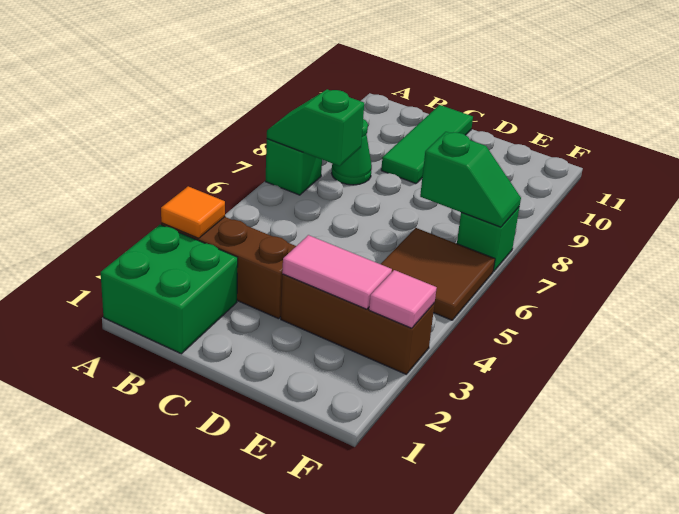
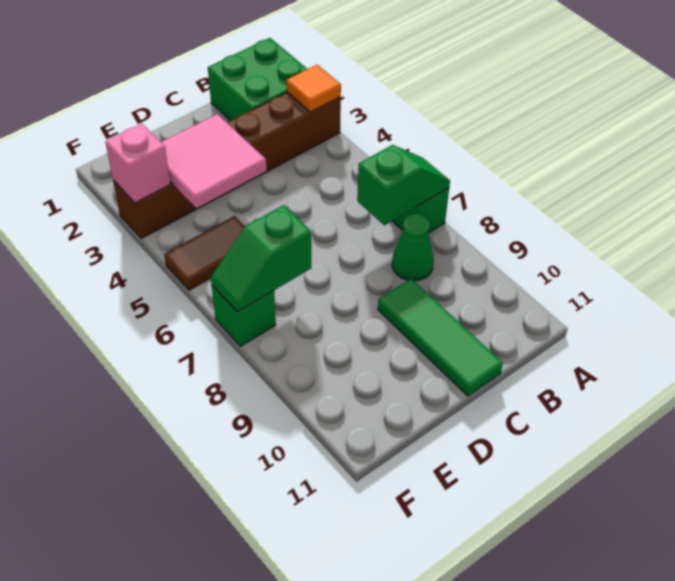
pink tile D3:E3 level 2 -> pink tile D3:E4 level 2
brown tile E5:F6 level 1 -> brown tile E5:F5 level 1
pink tile F3 level 2 -> pink brick F3 level 2

